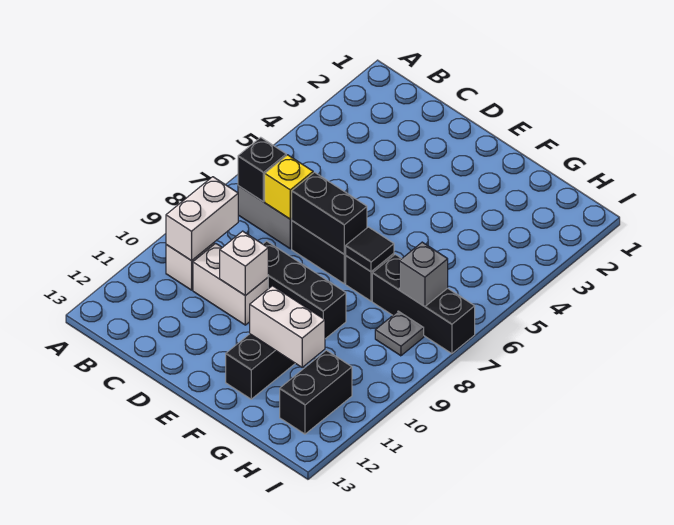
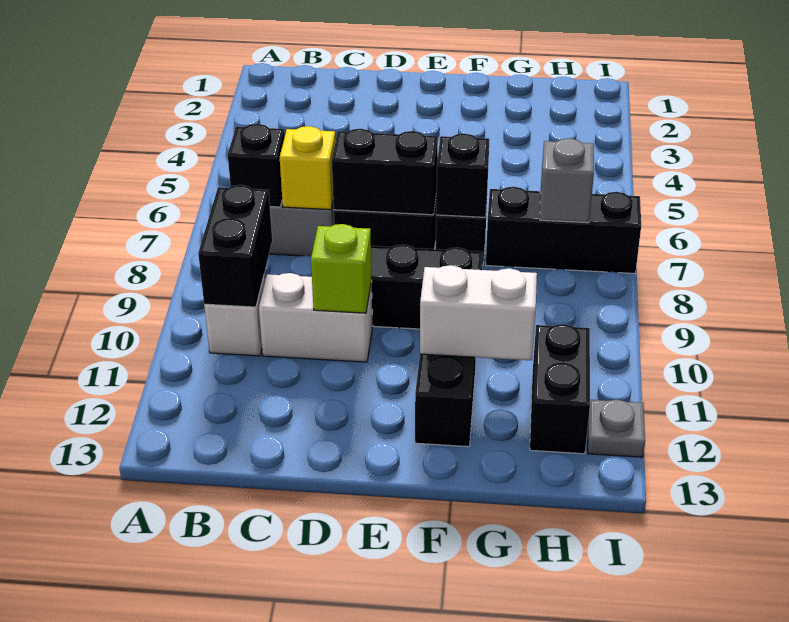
white brick B9:B10 level 2 -> black brick B9:B10 level 2
white brick D10 level 2 -> lime brick D10 level 2
black tile F7 level 2 -> black brick F7 level 2
grey plate H8 level 1 -> grey plate I12 level 1

